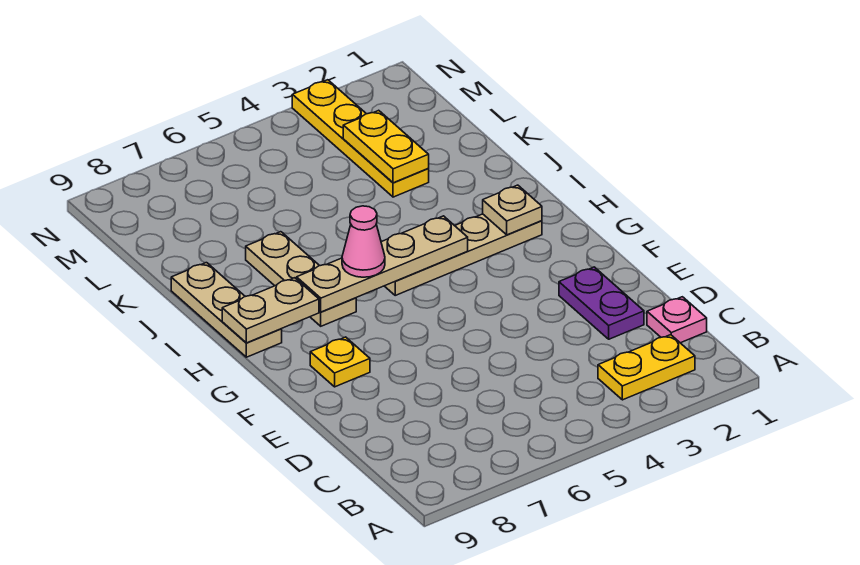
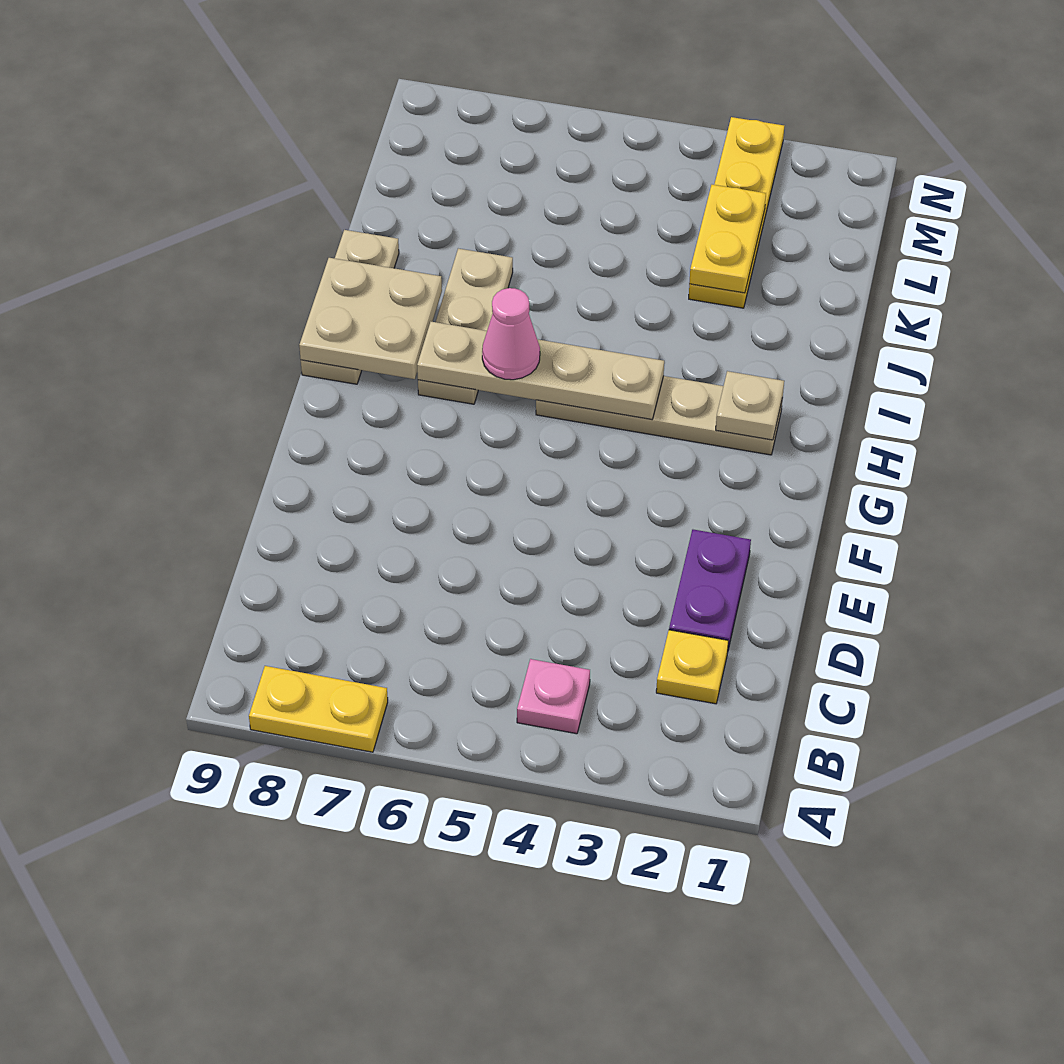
yellow plate B2:B3 level 1 -> yellow plate A7:A8 level 1
pink plate C1 level 1 -> pink plate B4 level 1
yellow plate F8 level 1 -> yellow plate C2 level 1
tan plate H8:H9 level 2 -> tan plate H8:I9 level 2

